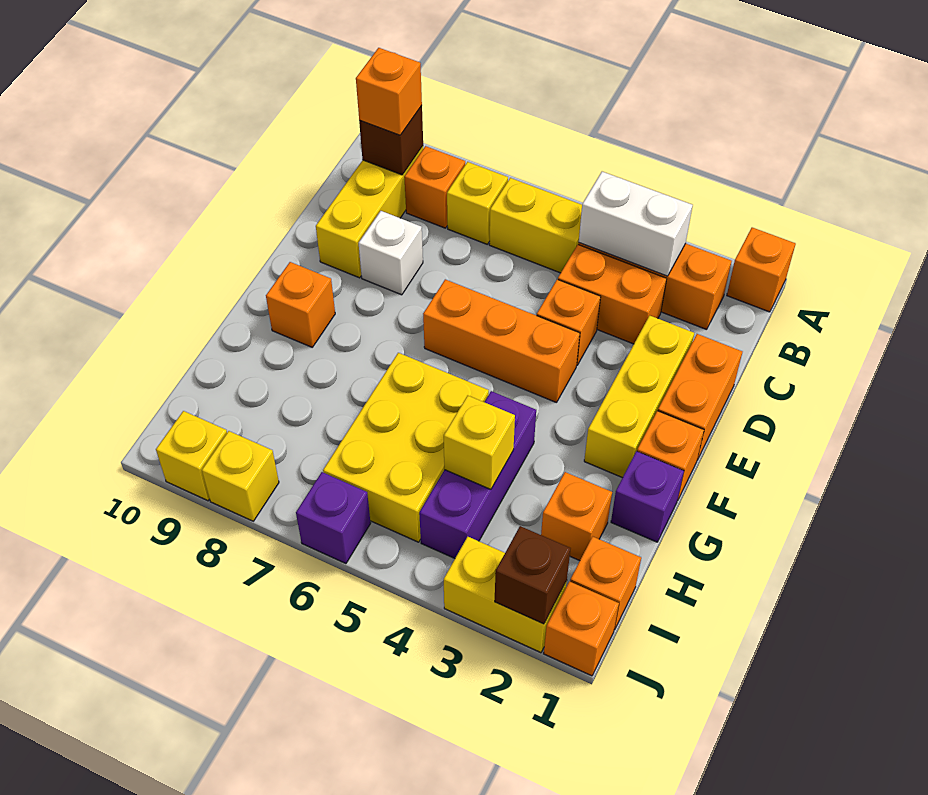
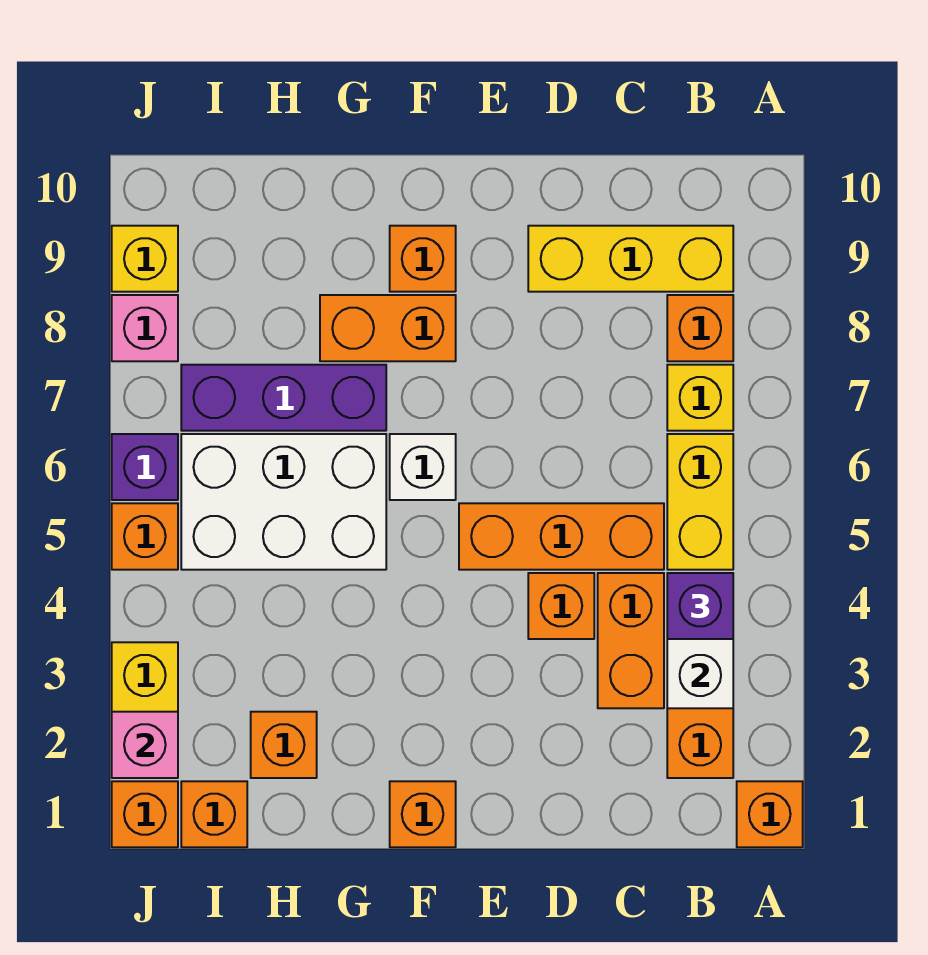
brown brick B9 level 2 -> none
orange brick B9 level 3 -> orange brick J5 level 1
orange brick D1:E1 level 1 -> orange brick F8:G8 level 1
yellow brick D2:F2 level 1 -> none
white brick D8 level 1 -> white brick F6 level 1
orange brick E4:E6 level 1 -> orange brick C5:E5 level 1
purple brick G1 level 1 -> purple brick B4 level 3
purple brick G4:I4 level 1 -> purple brick G7:I7 level 1
yellow brick G5:I6 level 1 -> white brick G5:I6 level 1
yellow brick H4 level 2 -> none
brown brick J2 level 2 -> pink brick J2 level 2
yellow brick J8 level 1 -> pink brick J8 level 1

